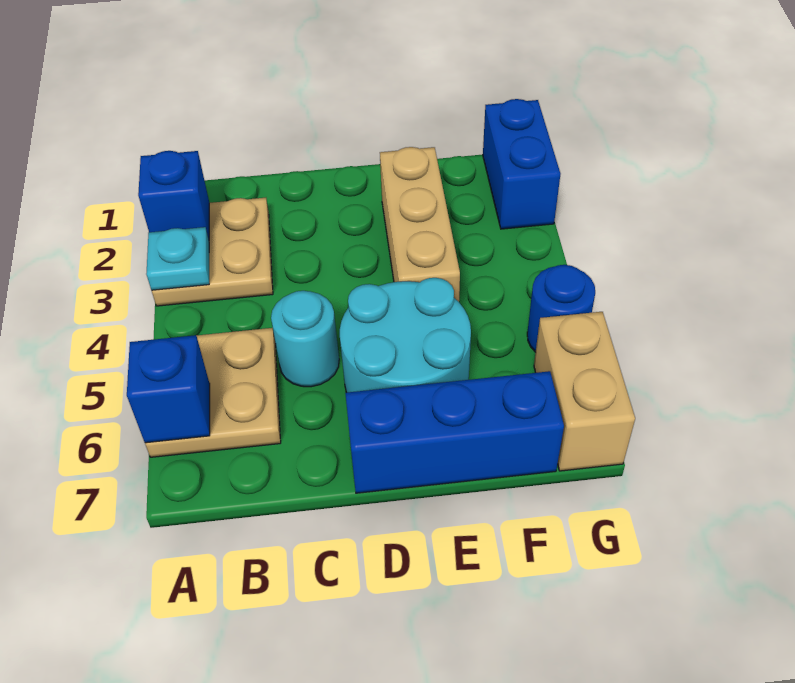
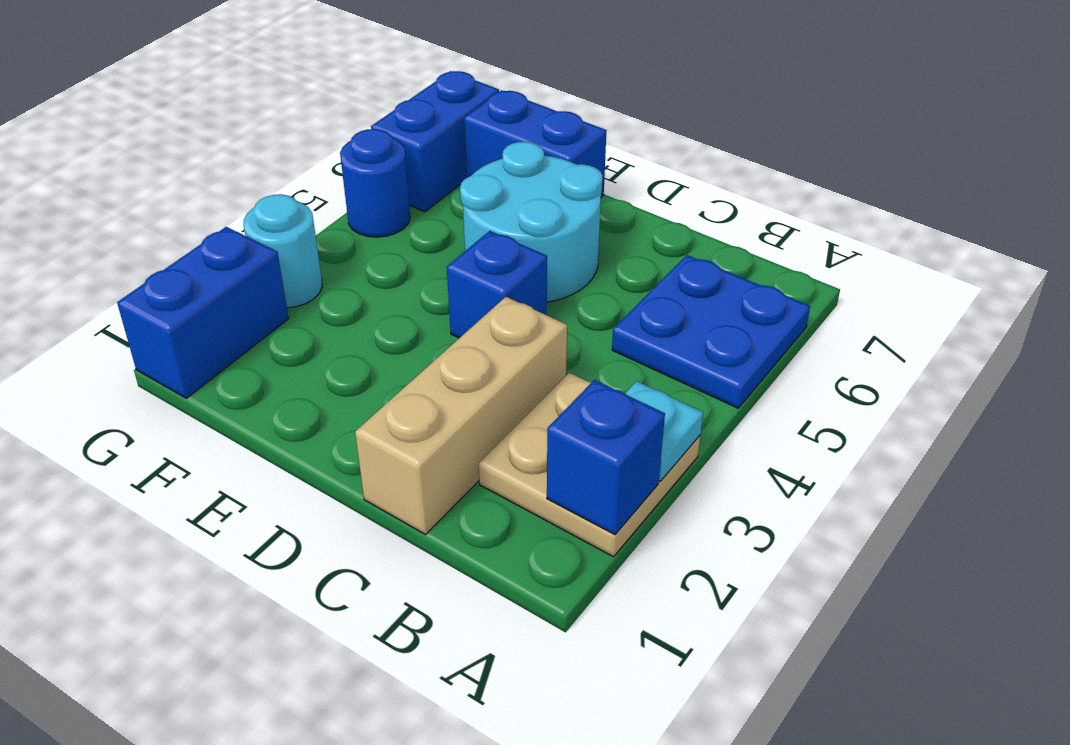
tan plate A5:B6 level 1 -> blue plate A5:B6 level 1
blue brick A6 level 2 -> blue brick D4 level 1
cyan round brick C5 level 1 -> cyan round brick G3 level 1
blue brick D7:F7 level 1 -> blue brick E7:F7 level 1
tan brick E2:E4 level 1 -> tan brick C1:C3 level 1
tan brick G6:G7 level 1 -> blue brick G6:G7 level 1

